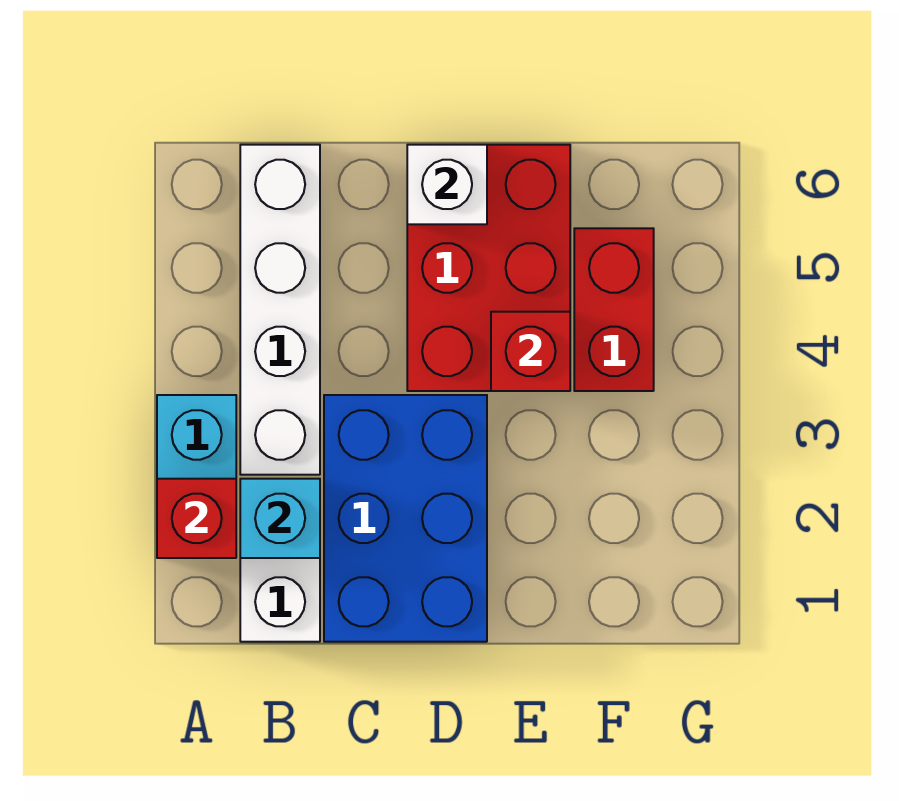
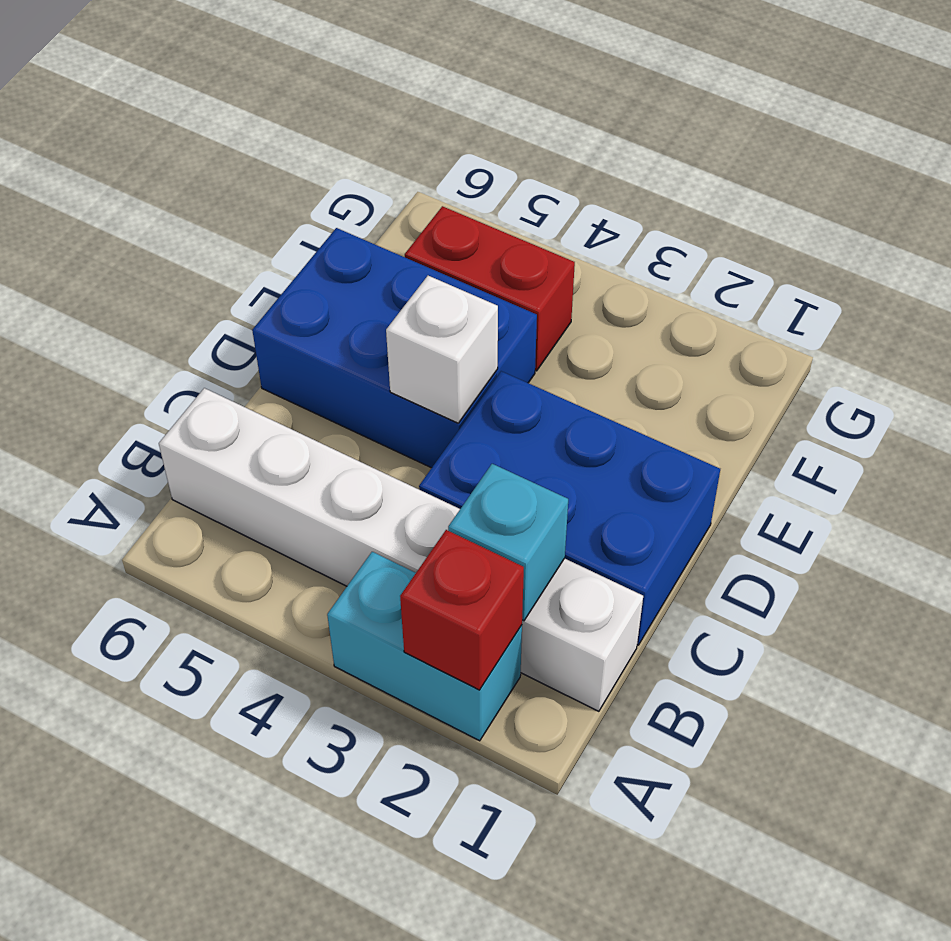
red brick D4:E6 level 1 -> blue brick D4:E6 level 1
white brick D6 level 2 -> white brick D4 level 2
red brick E4 level 2 -> none

